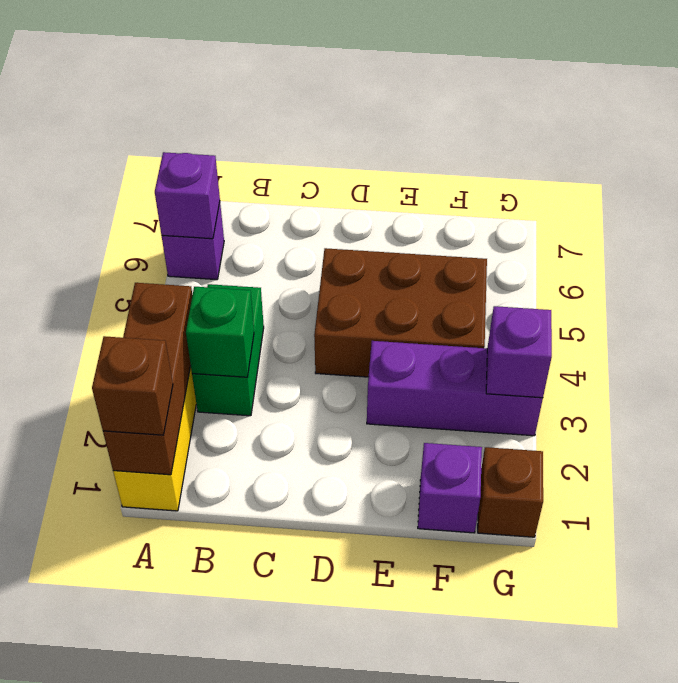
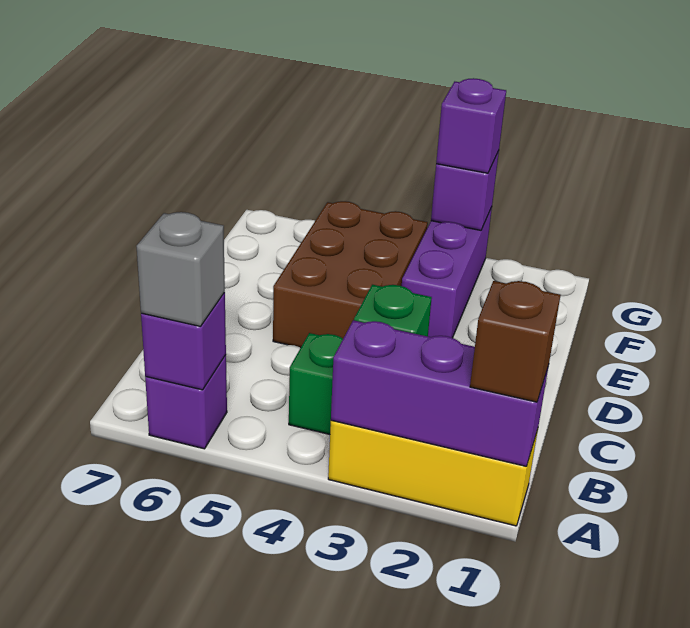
brown brick A1:A3 level 2 -> purple brick A1:A3 level 2
none -> grey brick A6 level 3
purple brick F1 level 1 -> purple brick G3 level 3
brown brick G1 level 1 -> none

